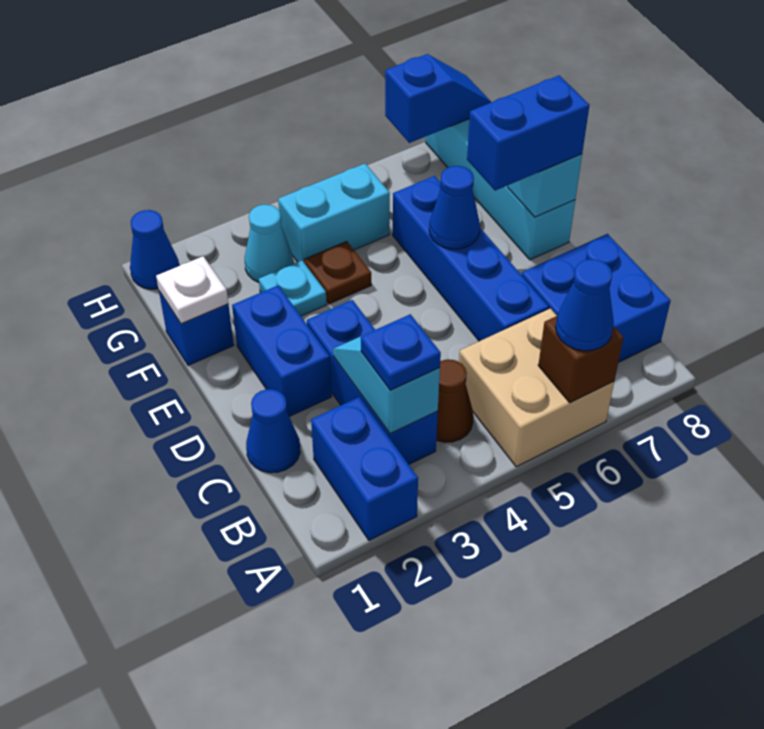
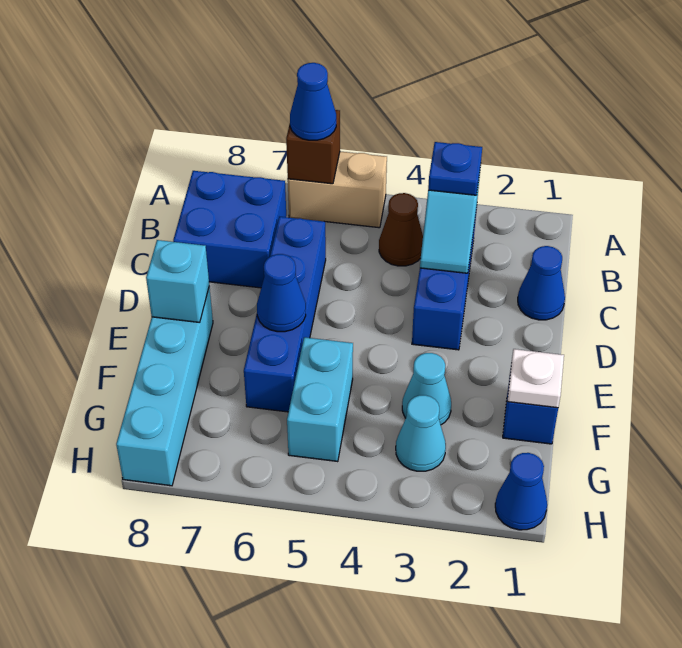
blue brick A2:B2 level 1 -> none
tan brick A5:B6 level 1 -> tan brick A5:A6 level 1
blue brick D2:E2 level 1 -> none
blue brick E7:E8 level 3 -> none
cyan plate F3 level 1 -> cyan cone F3 level 1
brown plate F4 level 1 -> none
cyan brick G4:G5 level 1 -> cyan brick F5:G5 level 1
blue slope H7:H8 level 2 top 7 -> none

